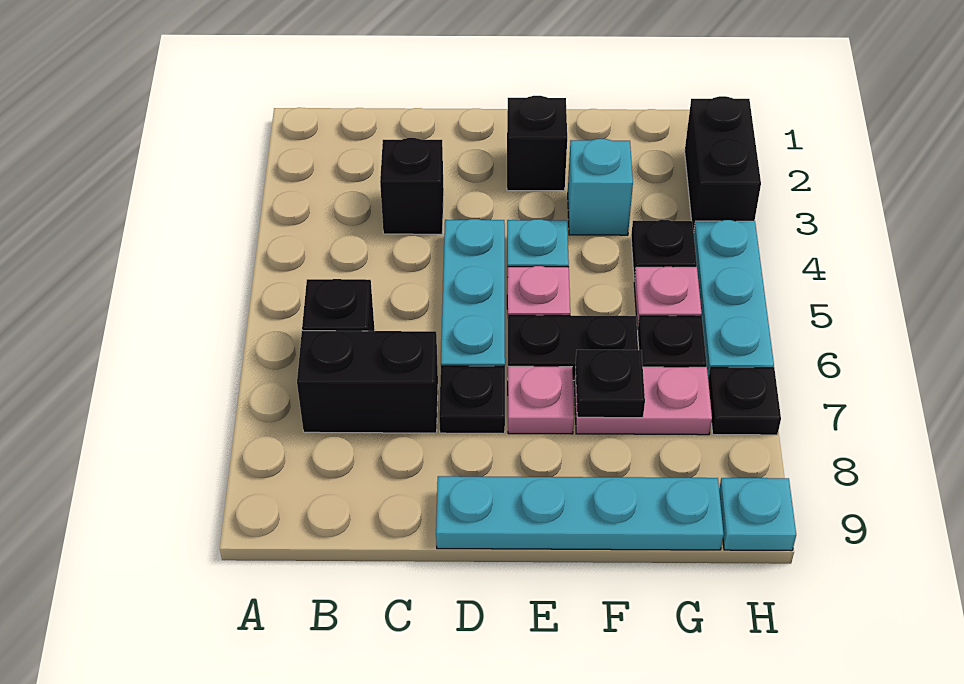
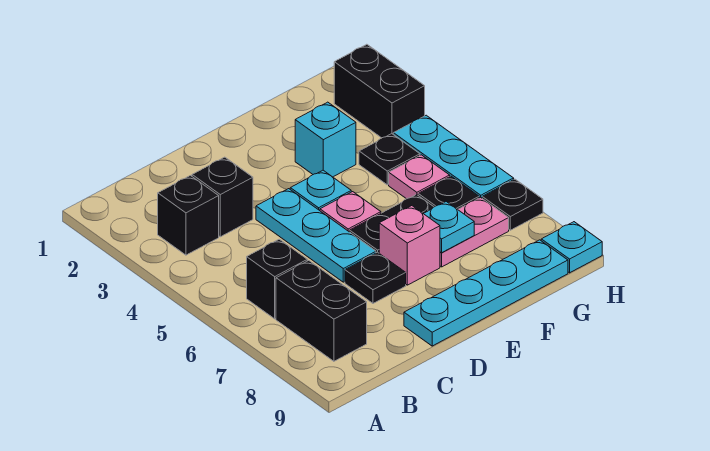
black brick B7:C7 level 1 -> black brick B7:B8 level 1
black brick E2 level 1 -> black brick B3 level 1
pink plate E7 level 1 -> pink brick E7 level 1
black plate F7 level 2 -> cyan plate F7 level 2

